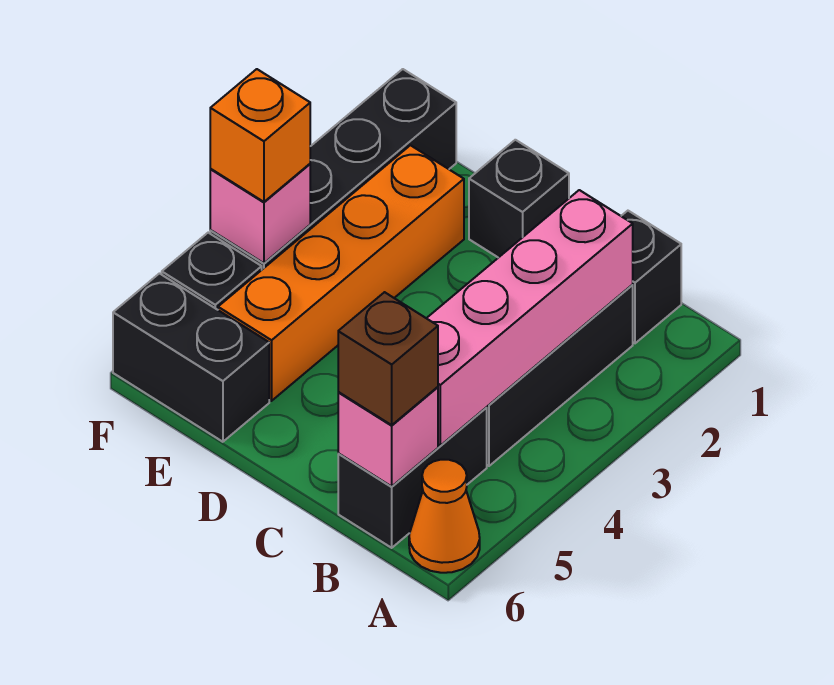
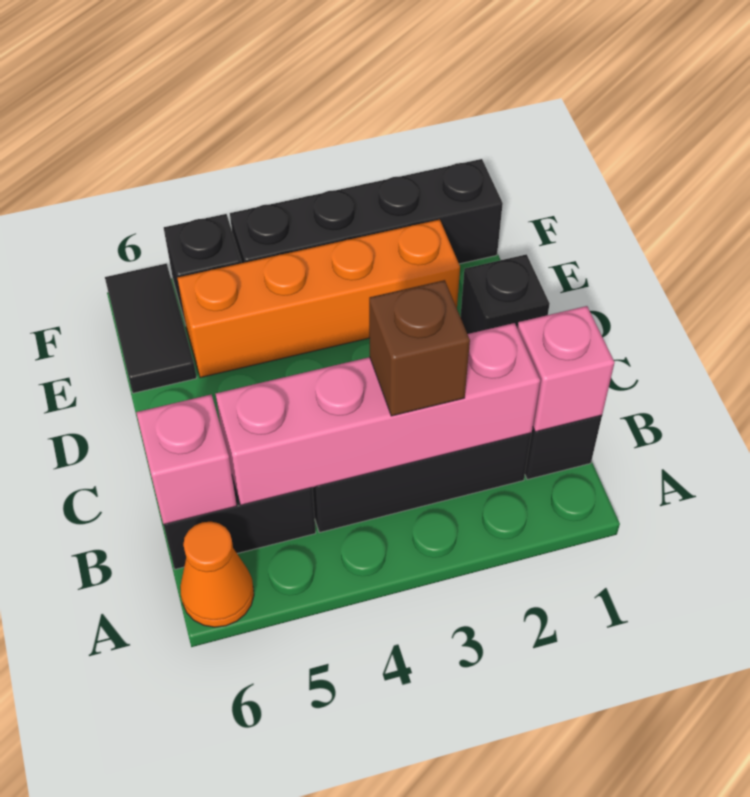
brown brick B6 level 3 -> brown brick B3 level 3
black brick E6:F6 level 1 -> black tile E6:F6 level 1
pink brick F4 level 2 -> pink brick B1 level 2
orange brick F4 level 3 -> none

